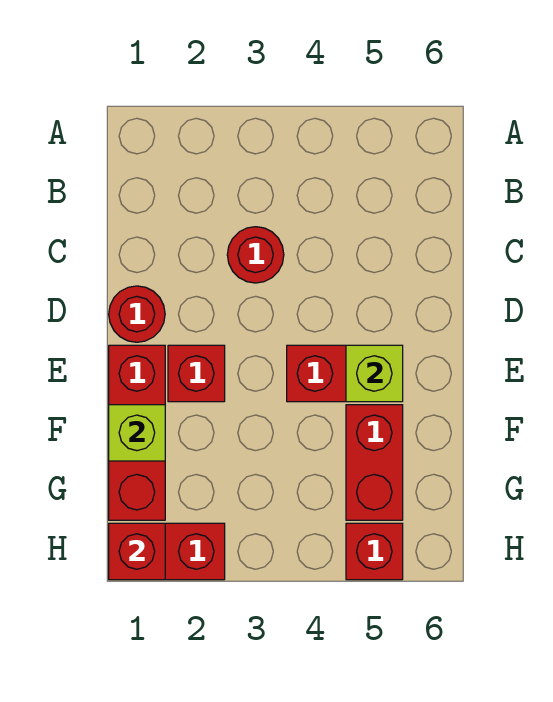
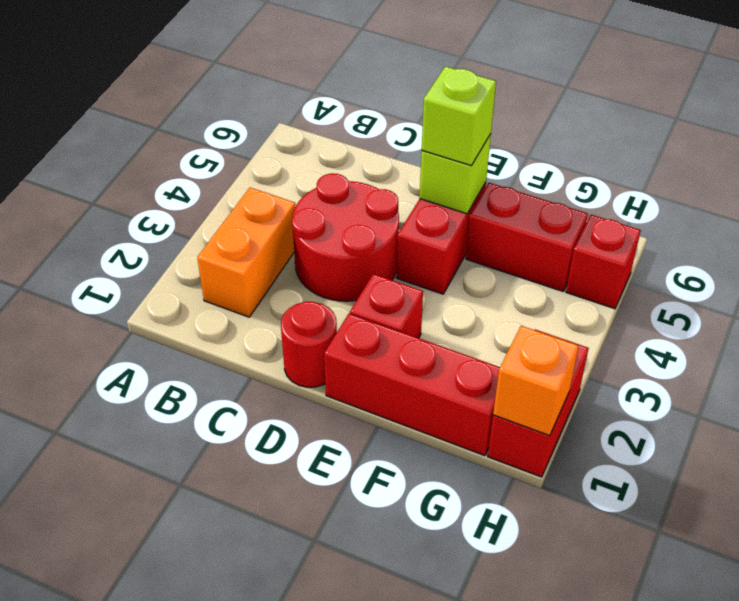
none -> orange brick B2:B3 level 1
red round brick C3 level 1 -> red round brick C3:D4 level 1
lime brick F1 level 2 -> lime brick E5 level 3
red brick H1 level 2 -> orange brick H1 level 2

